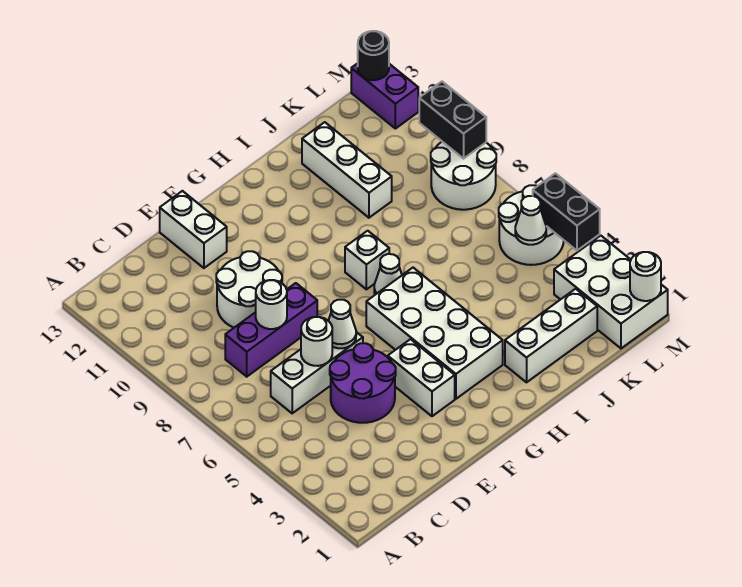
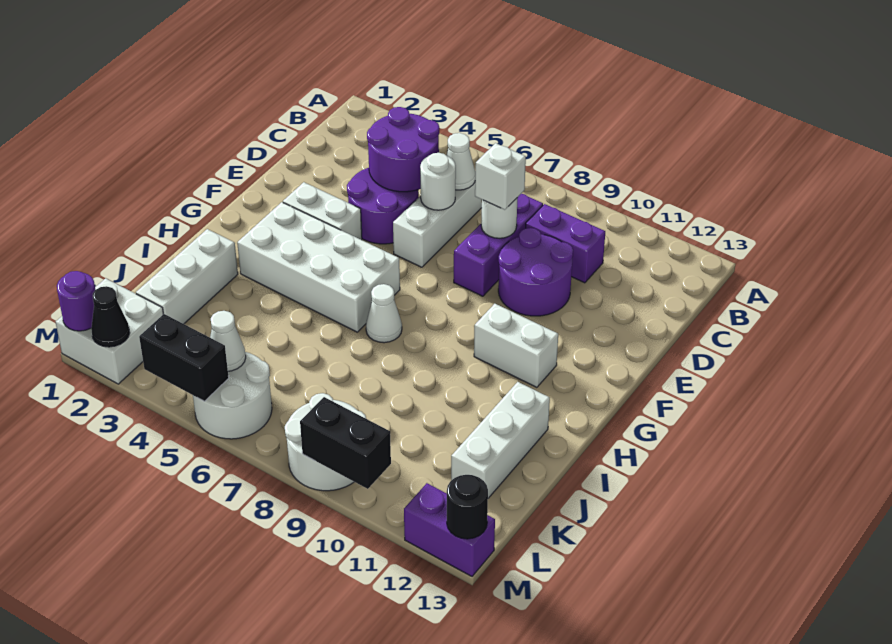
none -> purple round brick C4:D5 level 2
none -> purple brick C9:C10 level 1
white round brick D9:E10 level 1 -> purple round brick D9:E10 level 1
white cone E6 level 2 -> white cone C6 level 2
white brick E12:E13 level 1 -> white brick G10:G11 level 1
white brick H8 level 1 -> white brick D8 level 3
white brick J10:J12 level 1 -> white brick I12:K12 level 1
white brick L1:M3 level 1 -> white brick L1:M2 level 1
white round brick M1 level 2 -> purple round brick M1 level 2
none -> black cone M2 level 2

